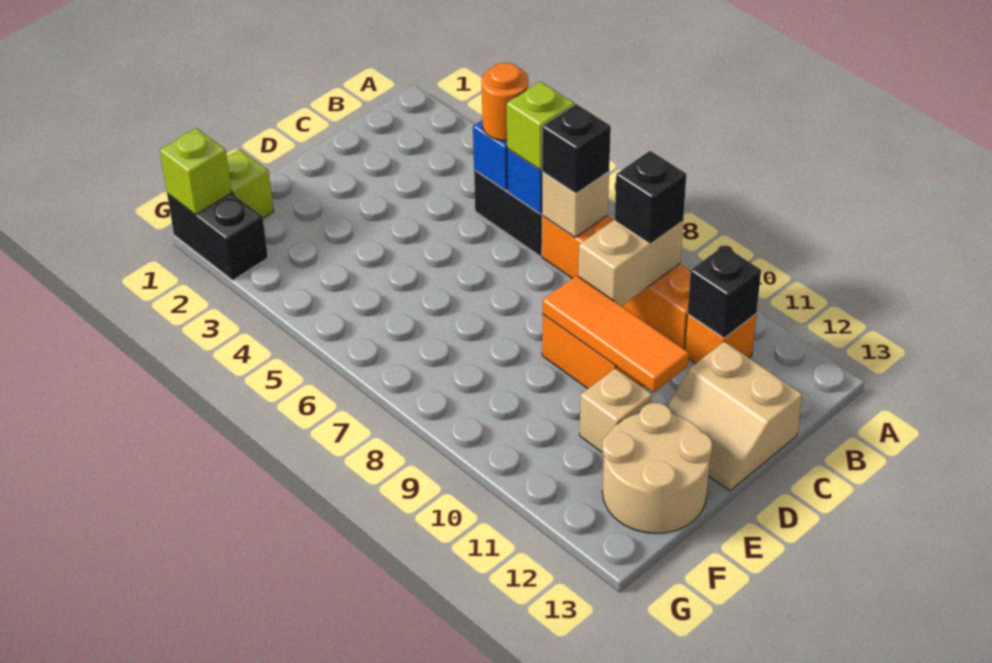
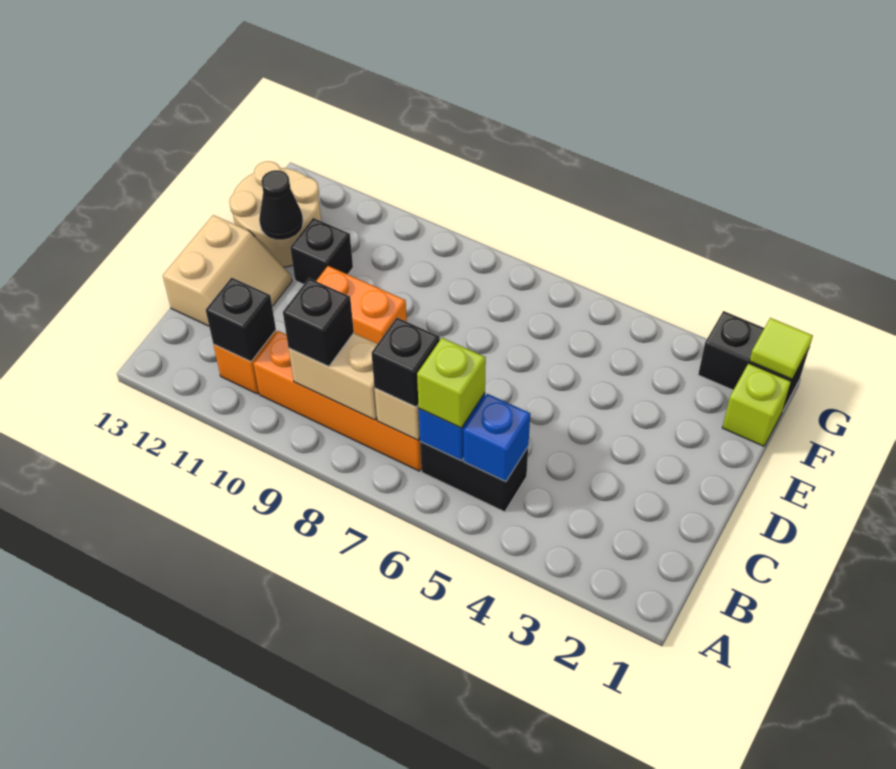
orange round brick B5 level 3 -> none
tan brick B9:C9 level 2 -> tan brick B8:B9 level 2
tan slope C12:D13 level 1 top C -> tan slope C12:D13 level 1 top 13
orange tile D9:D11 level 2 -> none
tan brick E11 level 1 -> black brick E11 level 1
none -> black cone E12 level 2
lime brick G1 level 2 -> lime tile G1 level 2

